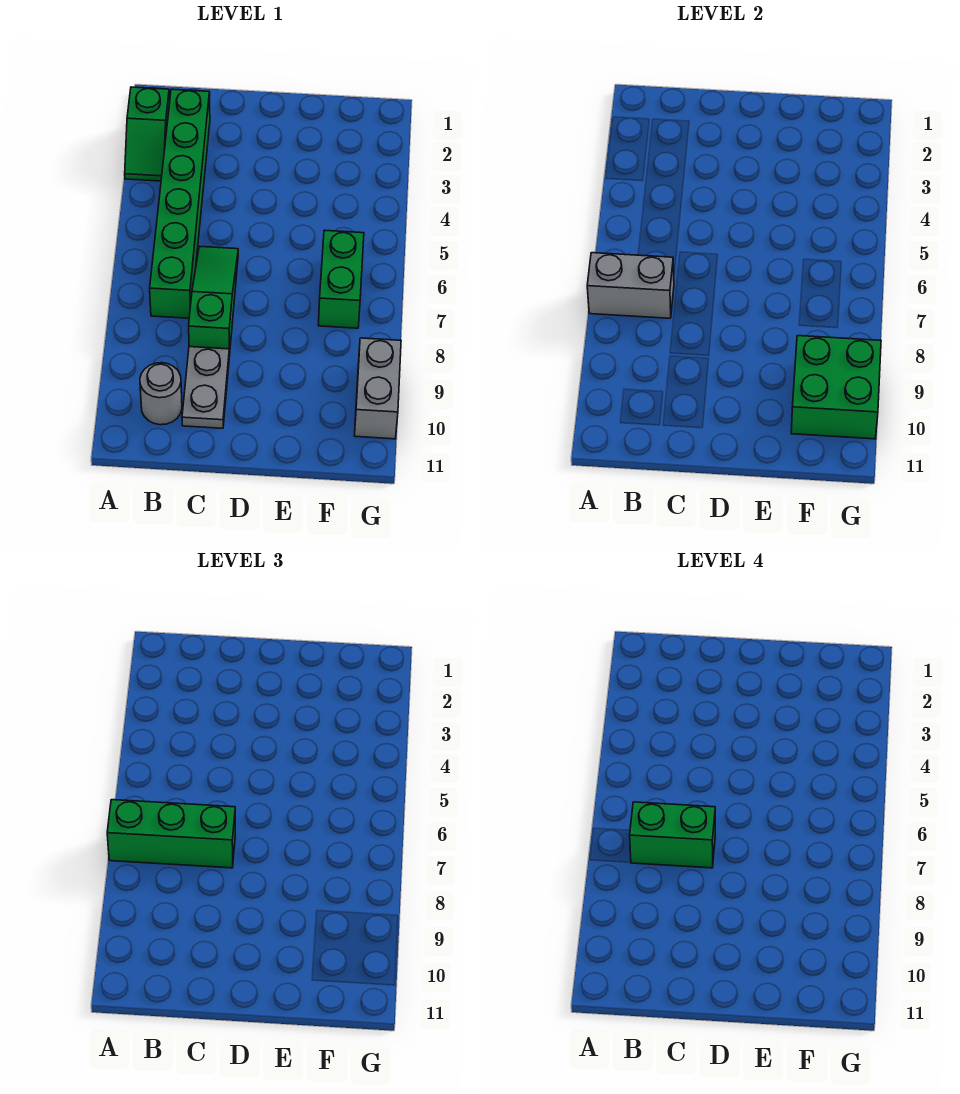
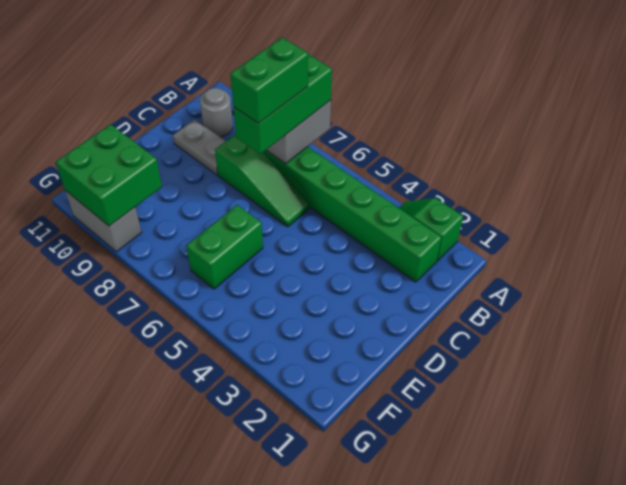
green brick F6:F7 level 1 -> green brick E6:F6 level 1

